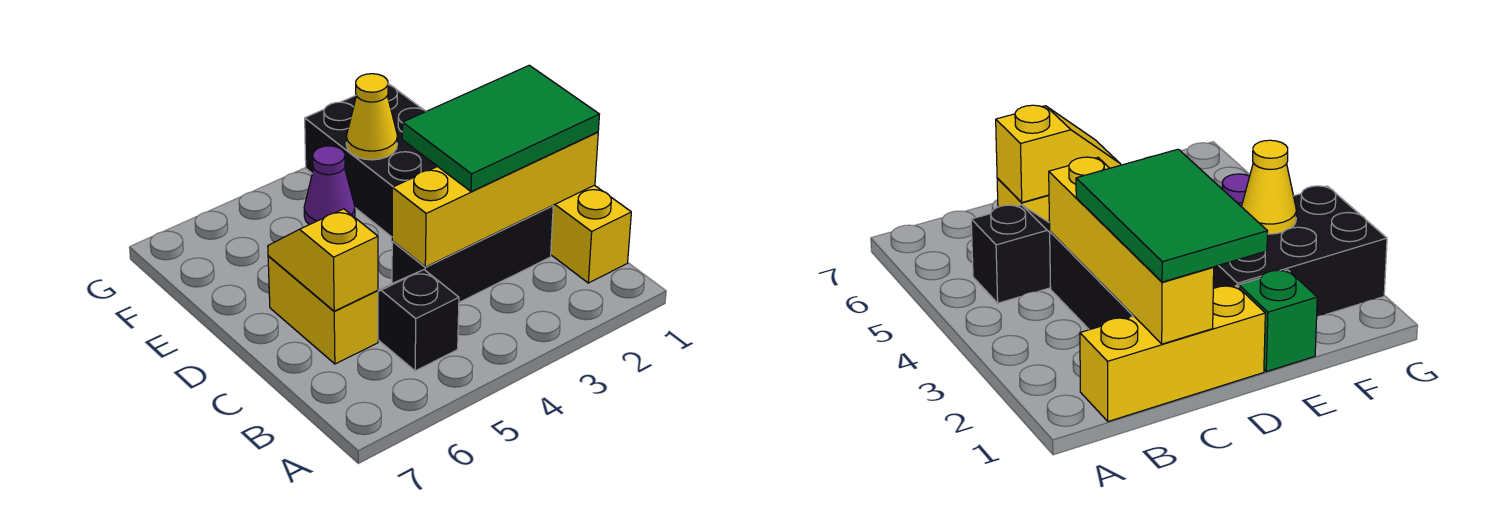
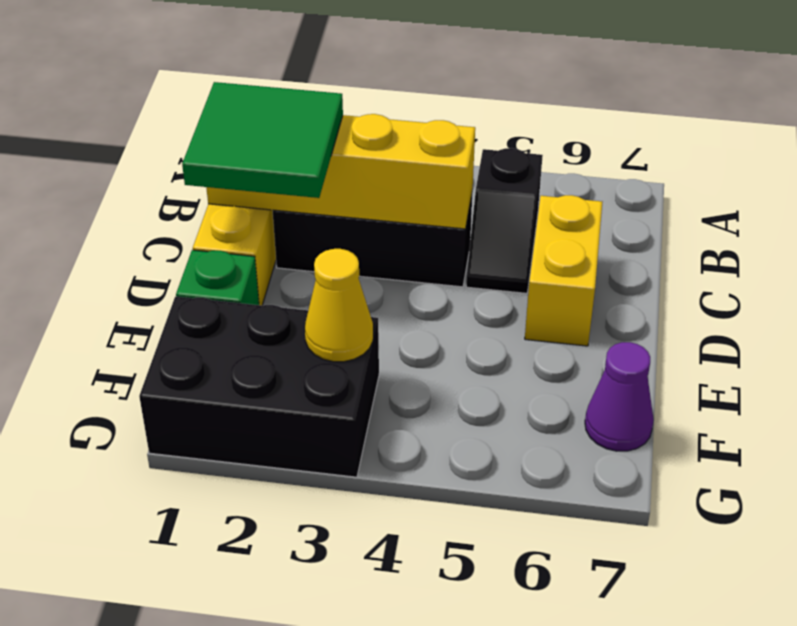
green tile C1:D3 level 3 -> green tile C1:D2 level 3
yellow slope C6:D6 level 2 top C -> none
black brick E2:G3 level 1 -> black brick F1:G3 level 1
purple cone F4 level 1 -> purple cone F7 level 1

